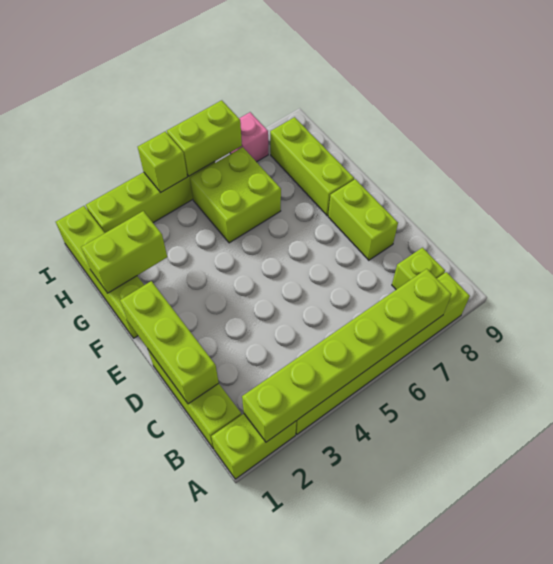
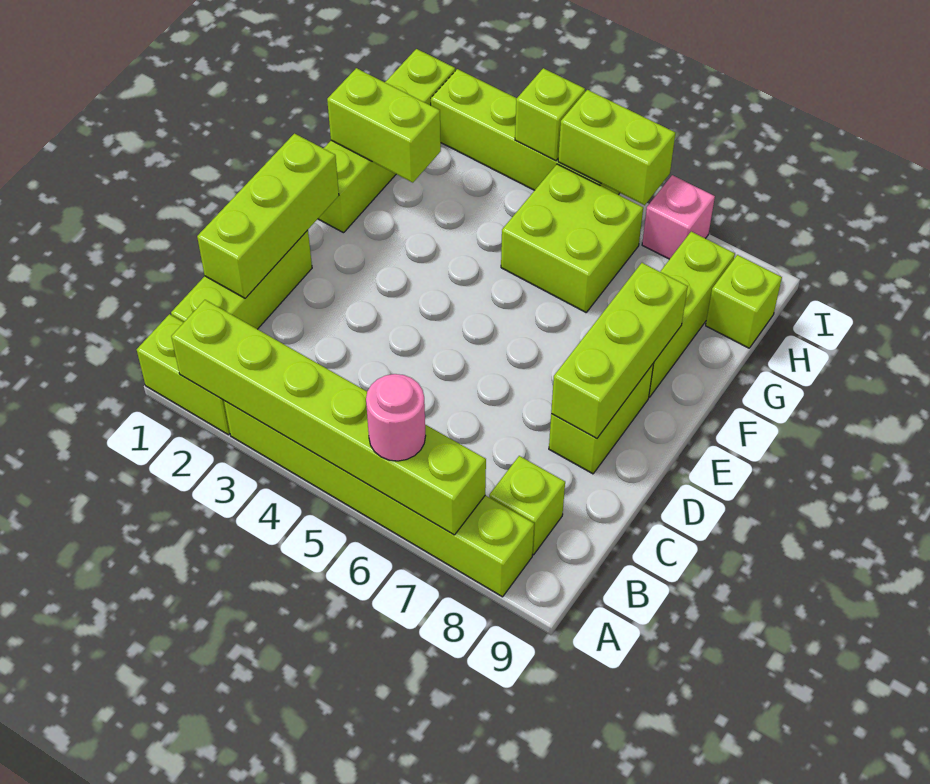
none -> pink round brick A6 level 3
none -> lime brick D8:F8 level 2
none -> lime brick H9 level 1

